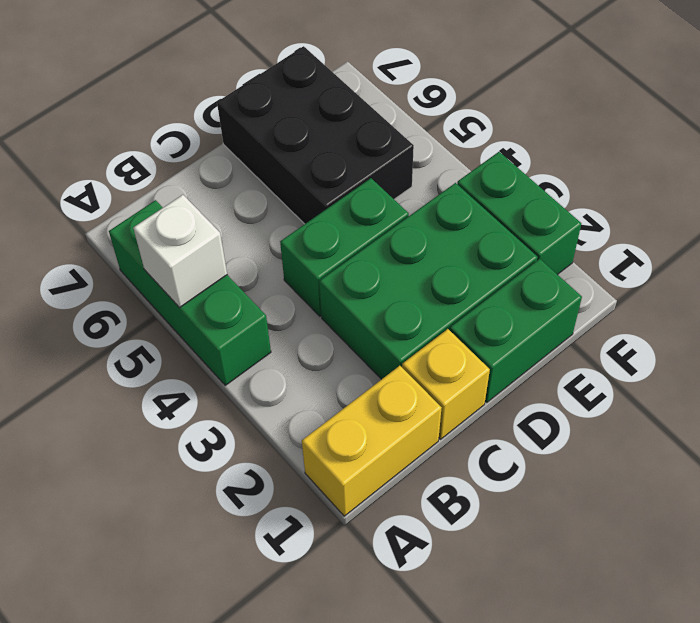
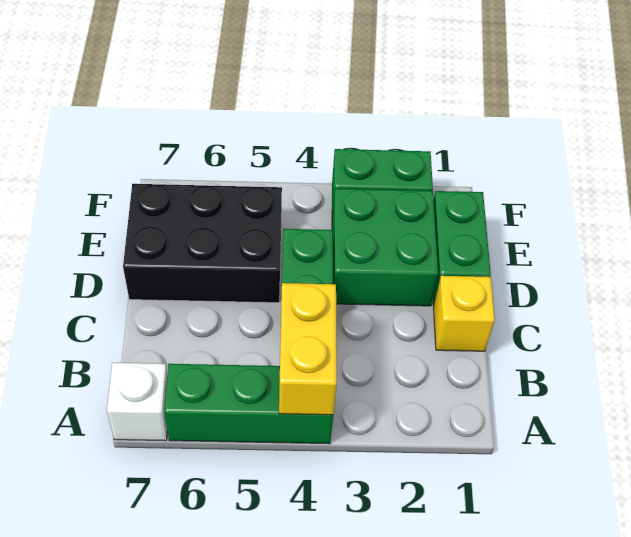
yellow brick A1:B1 level 1 -> yellow brick A4:B4 level 2
white brick A5 level 2 -> white brick A7 level 1
green brick C2:E3 level 1 -> green brick D2:E3 level 1

